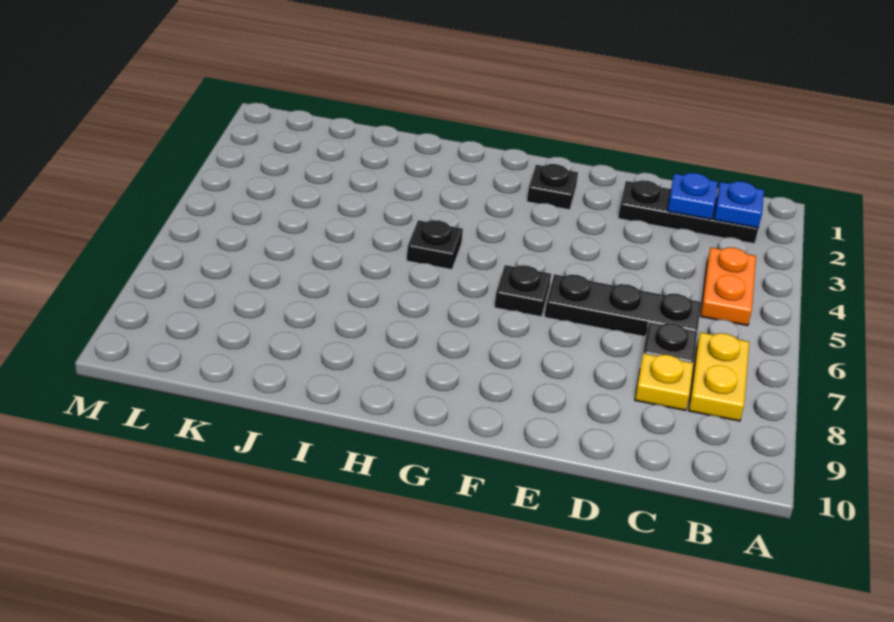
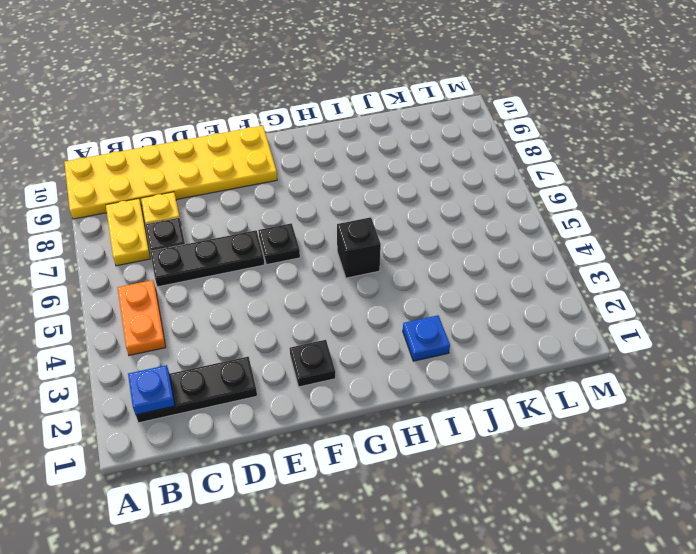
none -> yellow plate A9:F10 level 1
blue plate C2 level 2 -> blue plate I2 level 1
black plate H5 level 1 -> black brick H5 level 1

